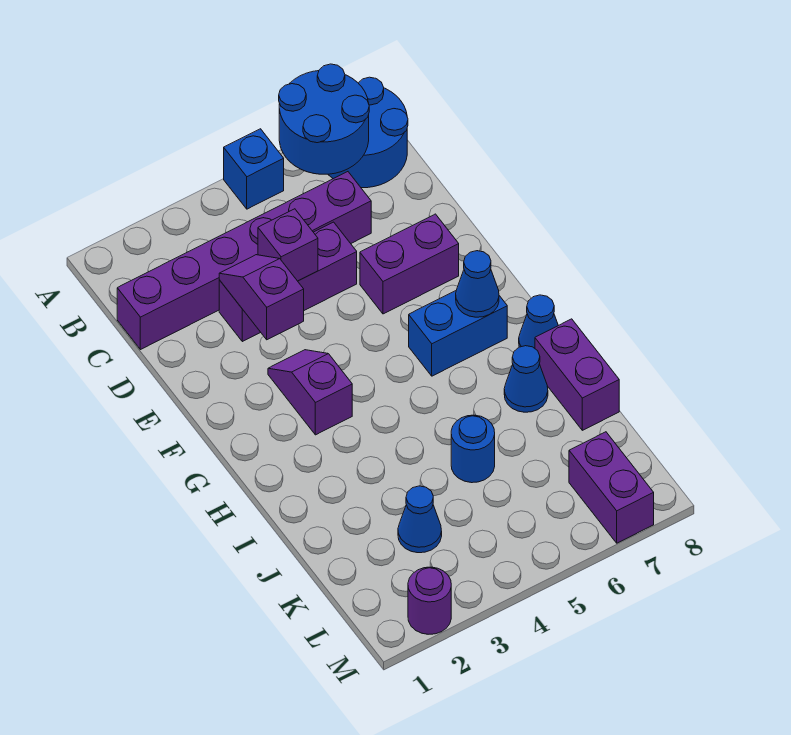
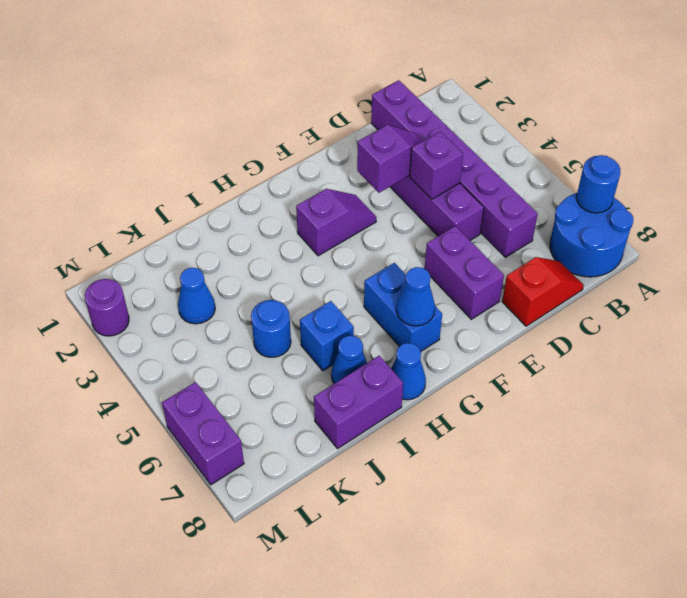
blue brick A5 level 1 -> blue brick I6 level 1
blue round brick A6:B7 level 2 -> blue round brick A7 level 2
none -> red slope C8:D8 level 1 top D
purple brick L7:M7 level 1 -> purple brick M6:M7 level 1

